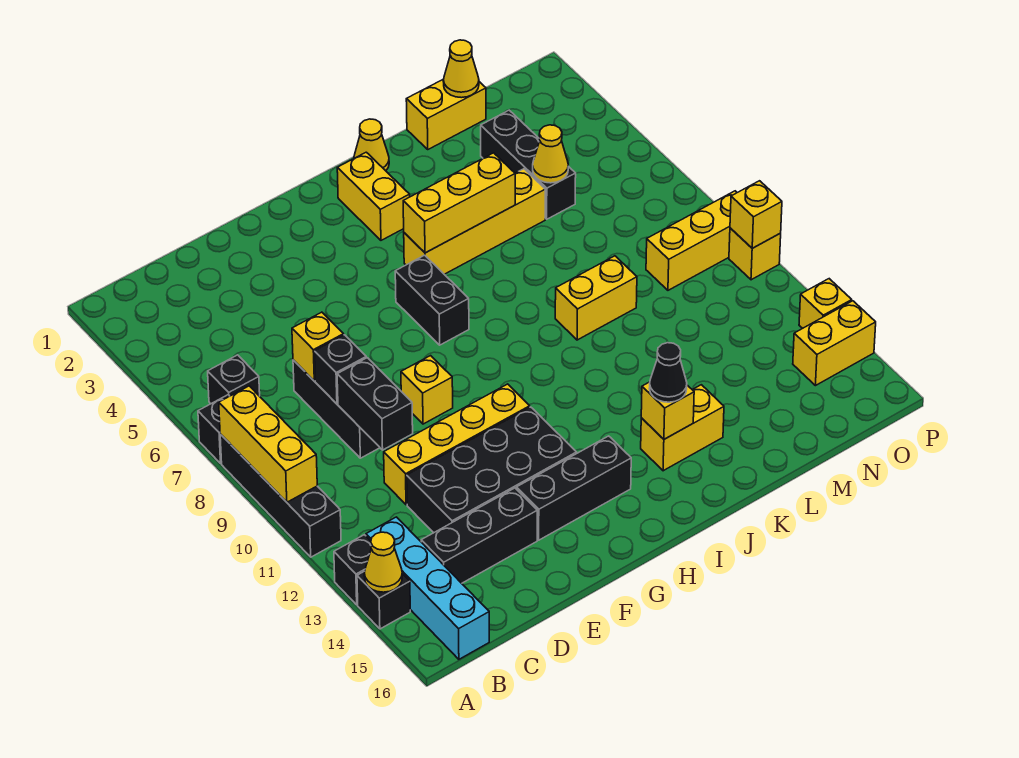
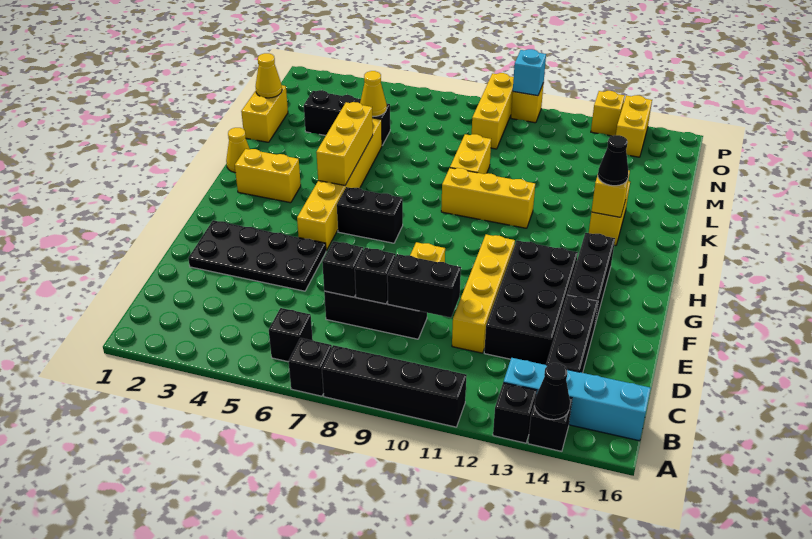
yellow brick A8:A10 level 2 -> yellow brick J9:J11 level 1
yellow cone A14 level 2 -> black cone A14 level 2
yellow brick D7 level 2 -> black brick D7 level 2
none -> black plate E2:F5 level 1
yellow brick I5:L5 level 1 -> yellow brick G5:L5 level 1
yellow brick P10 level 2 -> cyan brick P10 level 2

